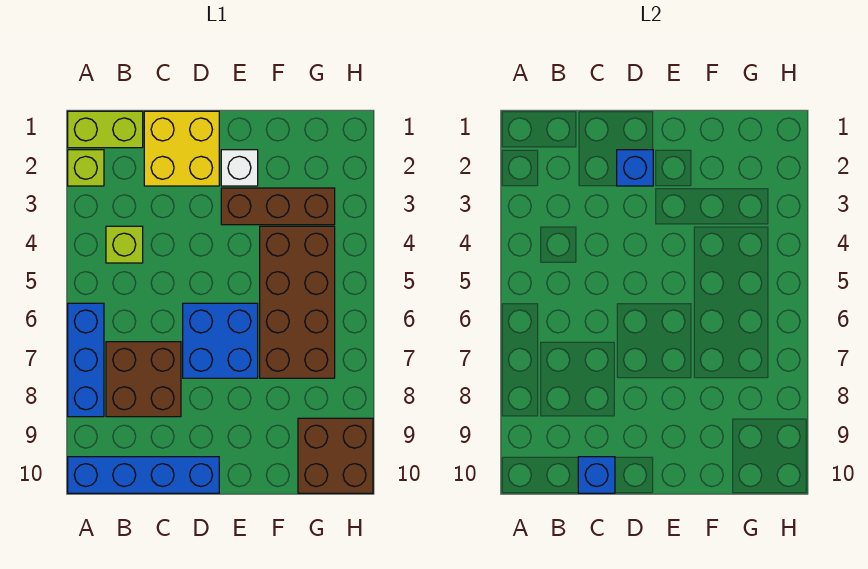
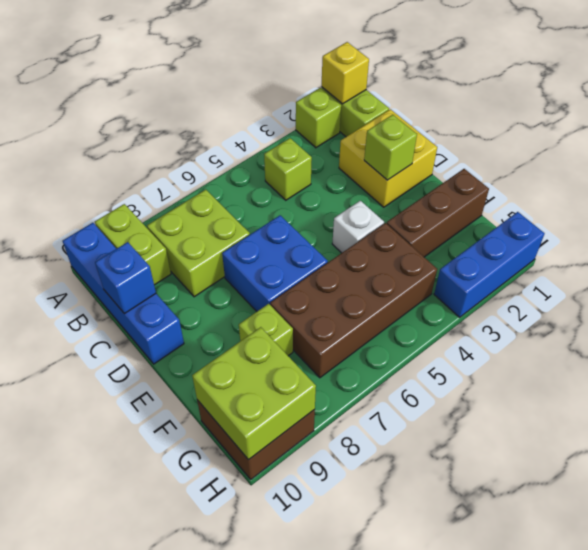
none -> yellow brick A1 level 2
blue brick A6:A8 level 1 -> blue brick H1:H3 level 1
none -> lime brick A9:B9 level 1
brown brick B7:C8 level 1 -> lime brick B7:C8 level 1
blue brick D2 level 2 -> lime brick D2 level 2
white brick E2 level 1 -> white brick E4 level 1
brown brick E3:G3 level 1 -> brown brick F1:F3 level 1
none -> lime brick F8 level 1
none -> lime brick G9:H10 level 2

